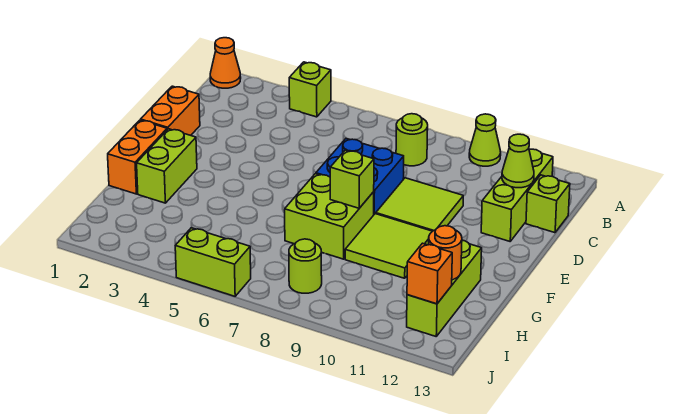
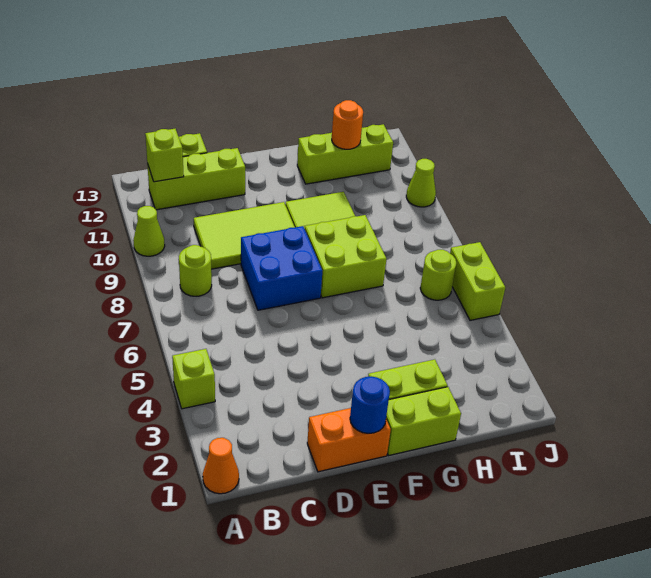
lime cone C12 level 2 -> lime cone J10 level 1
lime tile D9:E10 level 1 -> lime tile C9:E10 level 1
none -> blue round brick E1 level 2
orange brick F1:G1 level 1 -> lime brick F1:G1 level 1
lime brick F8 level 2 -> lime brick B12 level 2
lime round brick I8 level 1 -> lime round brick I6 level 1
orange brick I12 level 2 -> none

